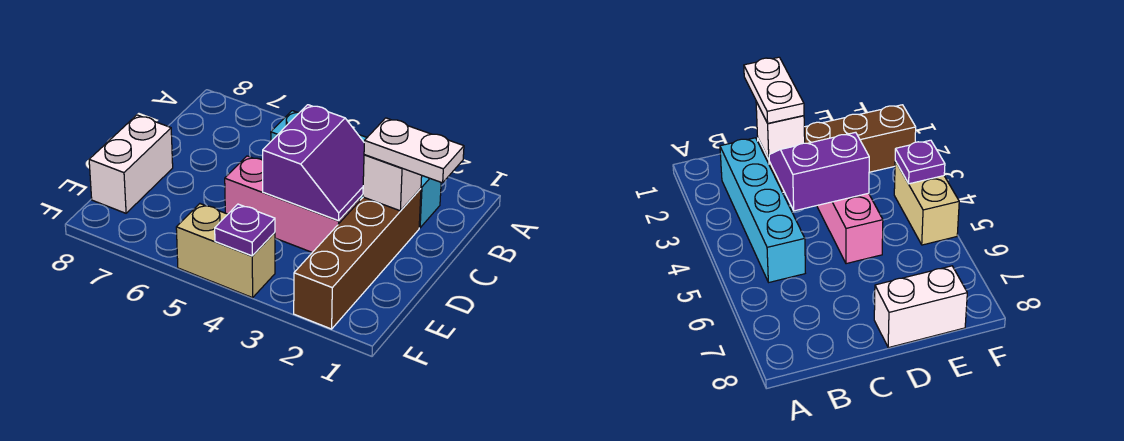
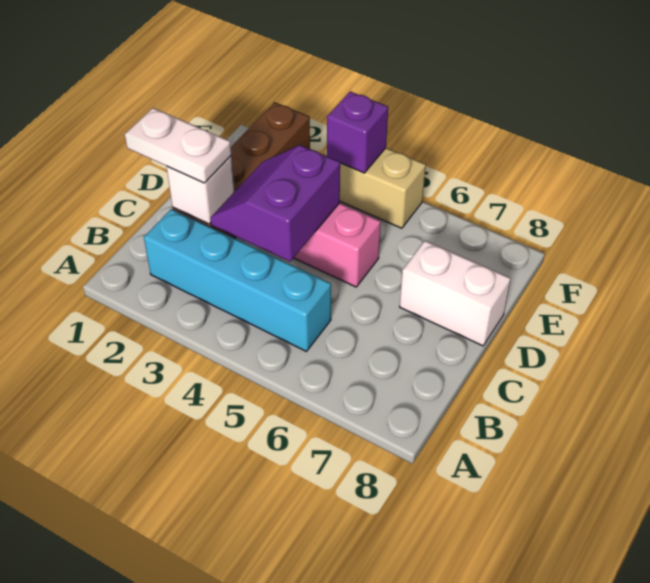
white brick D8:E8 level 1 -> white brick D7:D8 level 1
purple plate F4 level 2 -> purple brick F4 level 2

